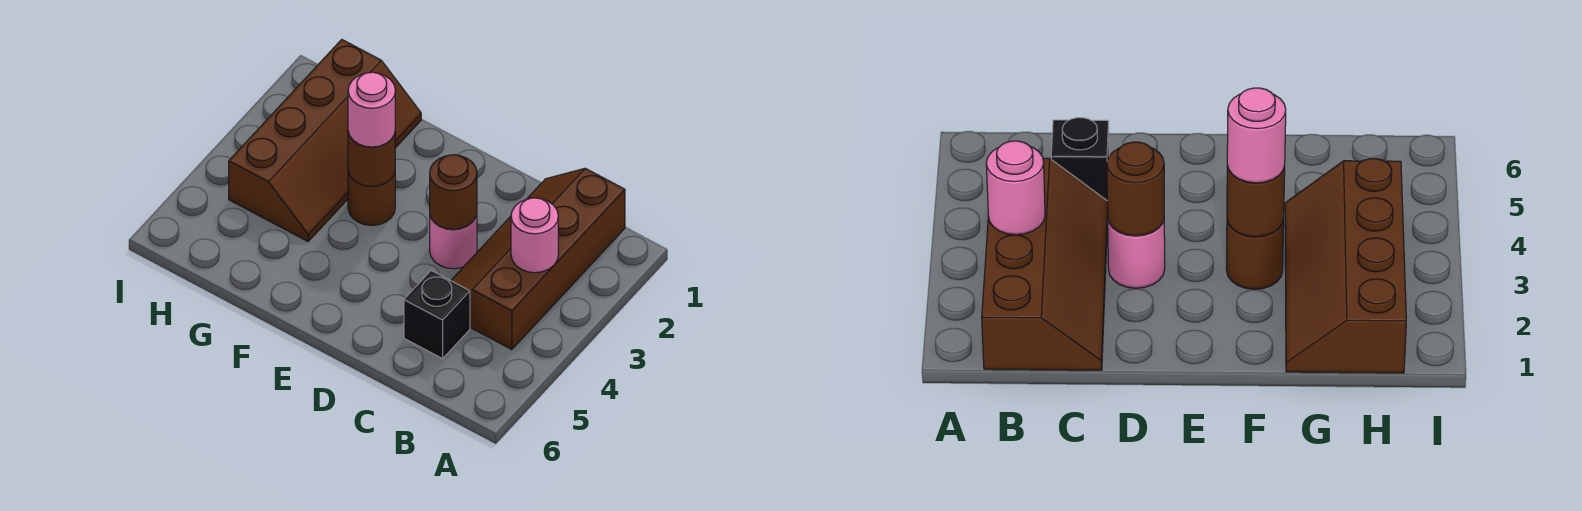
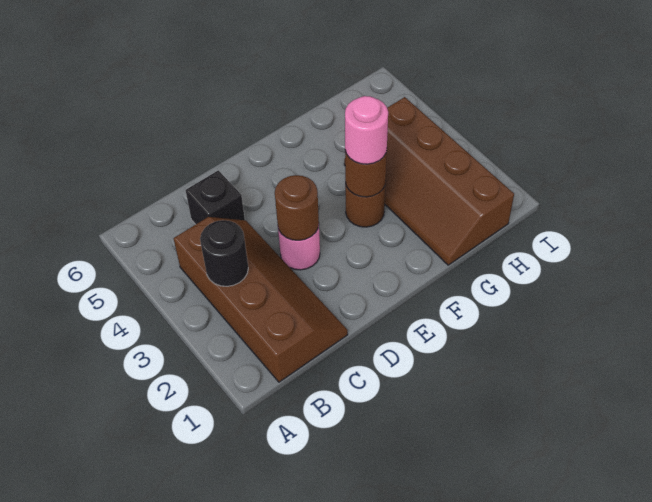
pink round brick B3 level 2 -> black round brick B3 level 2

